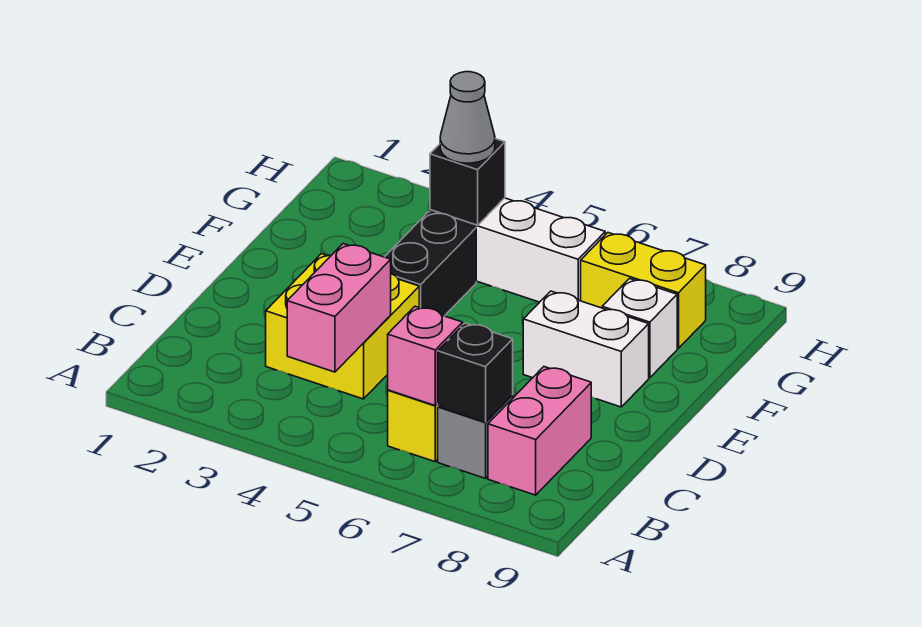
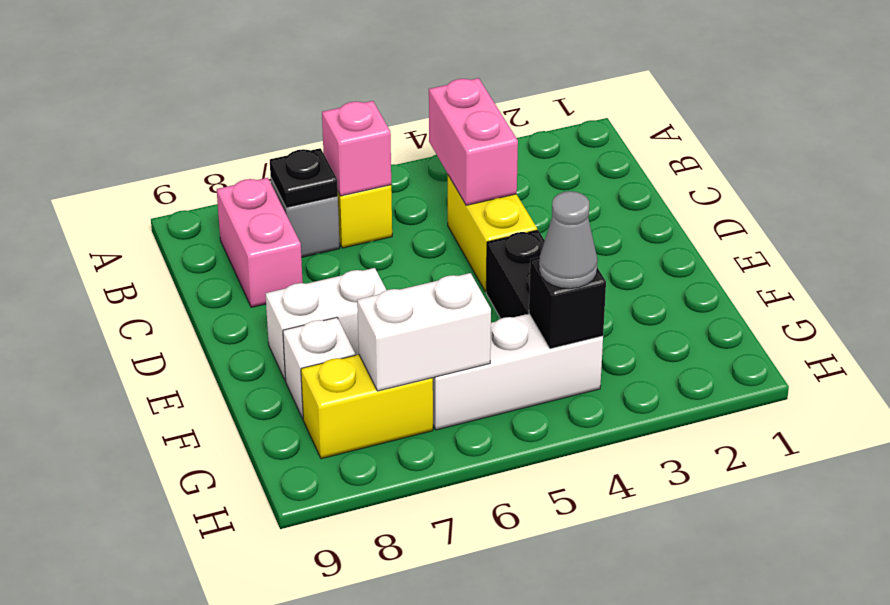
black brick B7 level 2 -> black plate B7 level 2
yellow brick C3:D4 level 1 -> yellow brick C4:D4 level 1
none -> white brick G6:G7 level 2

